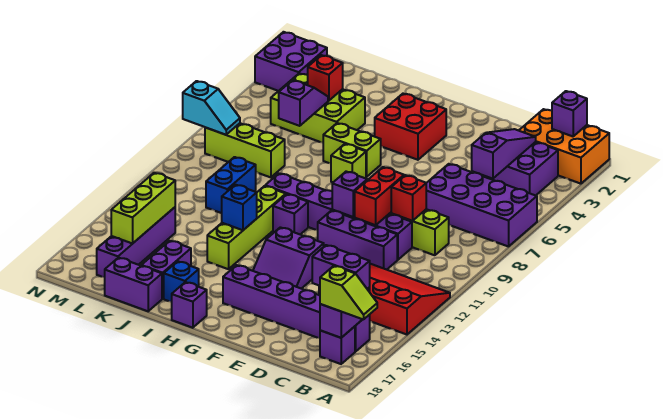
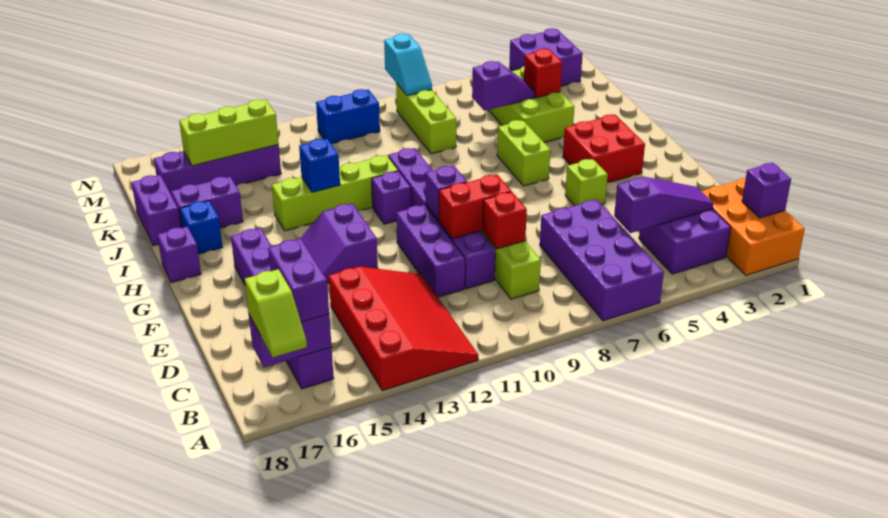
purple brick B17 level 1 -> none
lime brick H7 level 1 -> lime brick F5 level 1
blue brick K10:K11 level 1 -> blue brick M10:M11 level 1

